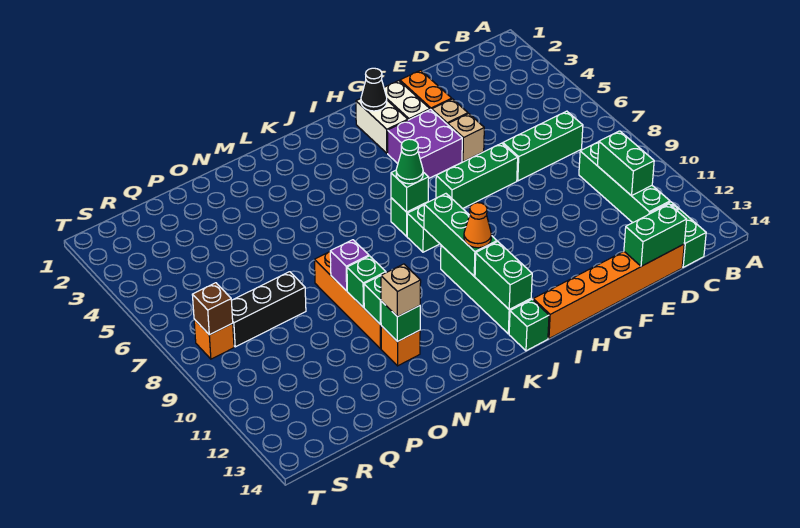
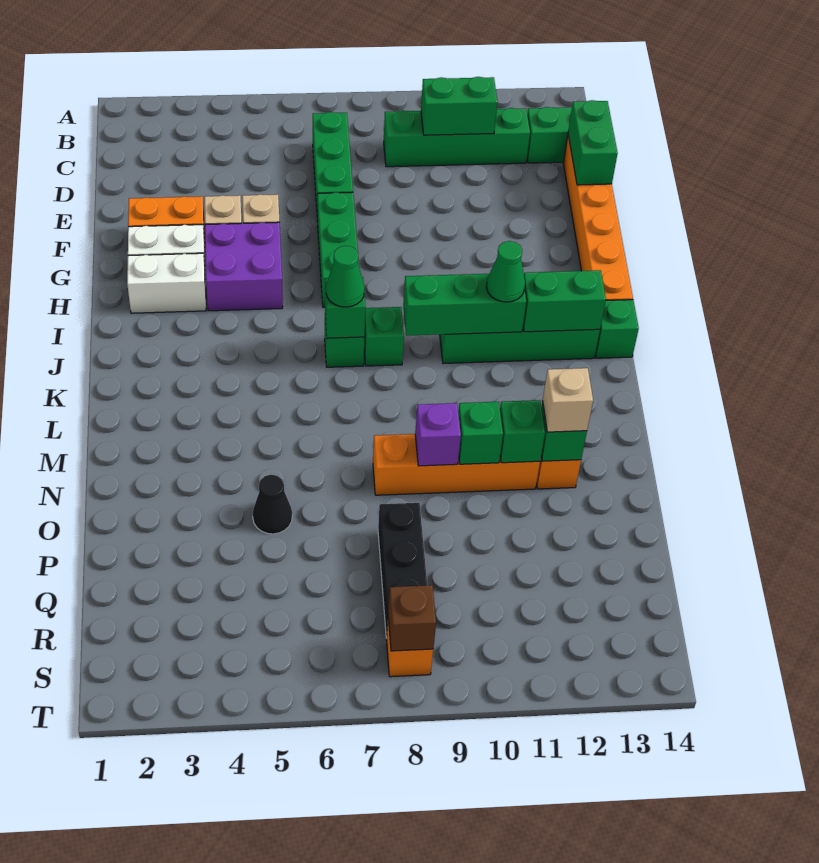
black cone H2 level 2 -> black cone O5 level 1
orange cone J11 level 3 -> green cone J11 level 3

